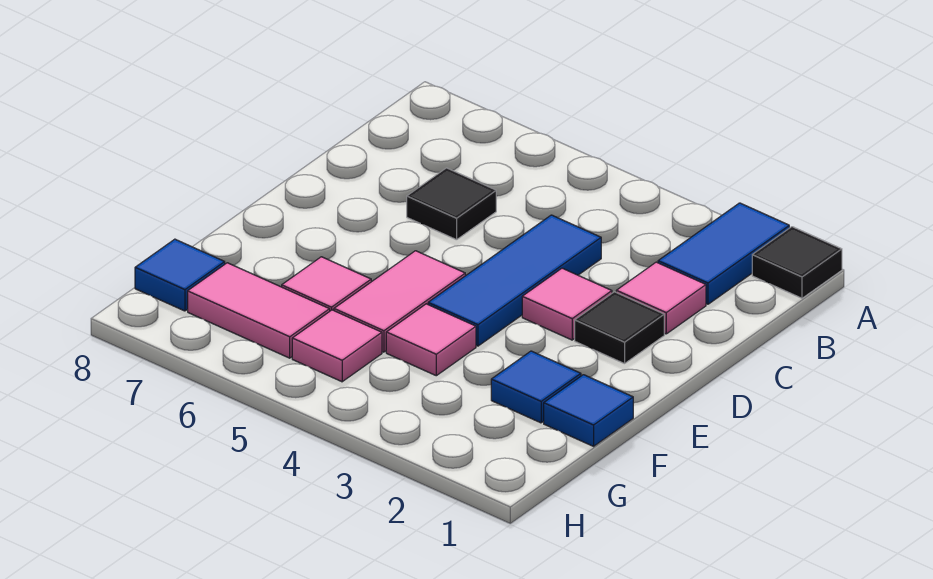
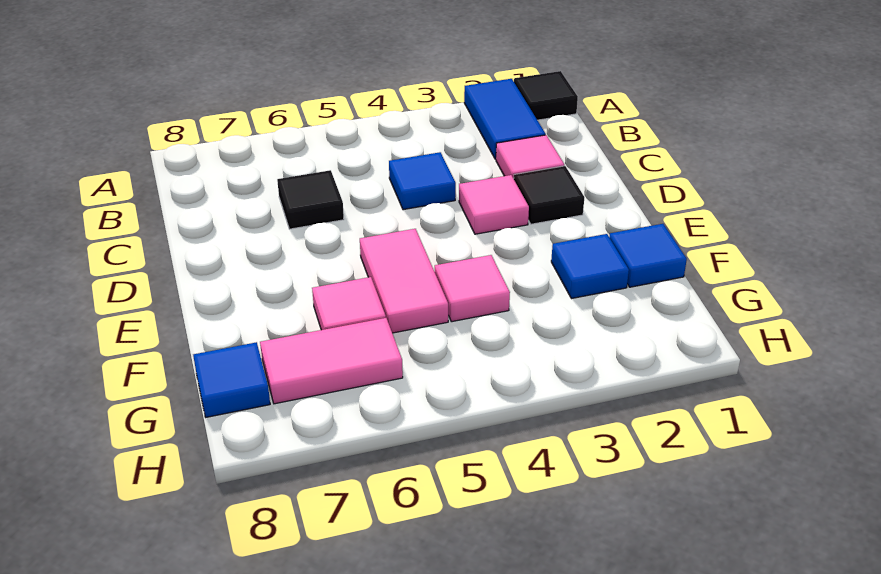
blue tile C4:E4 level 1 -> blue tile C4 level 1
pink tile G5 level 1 -> none

